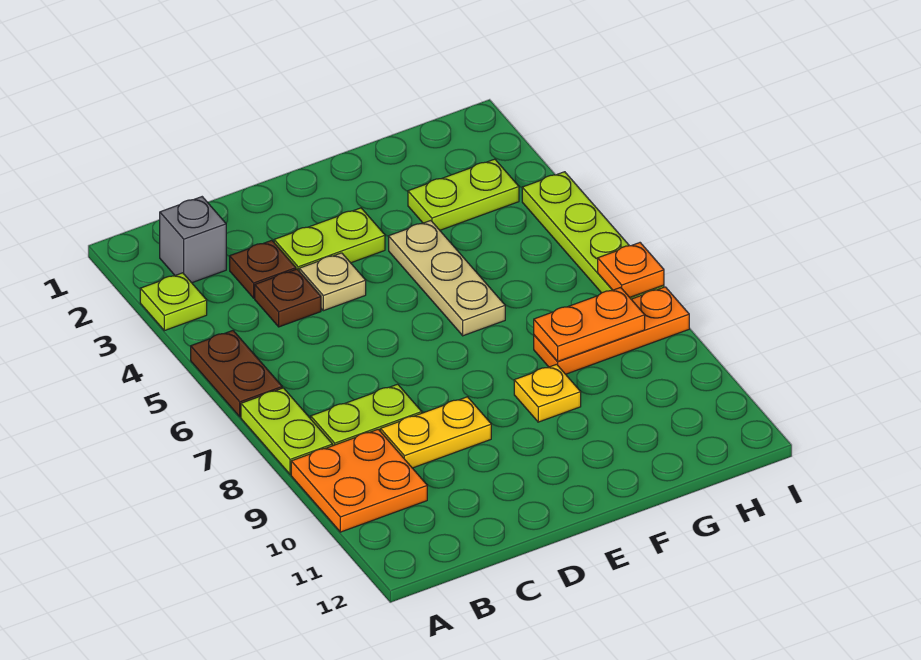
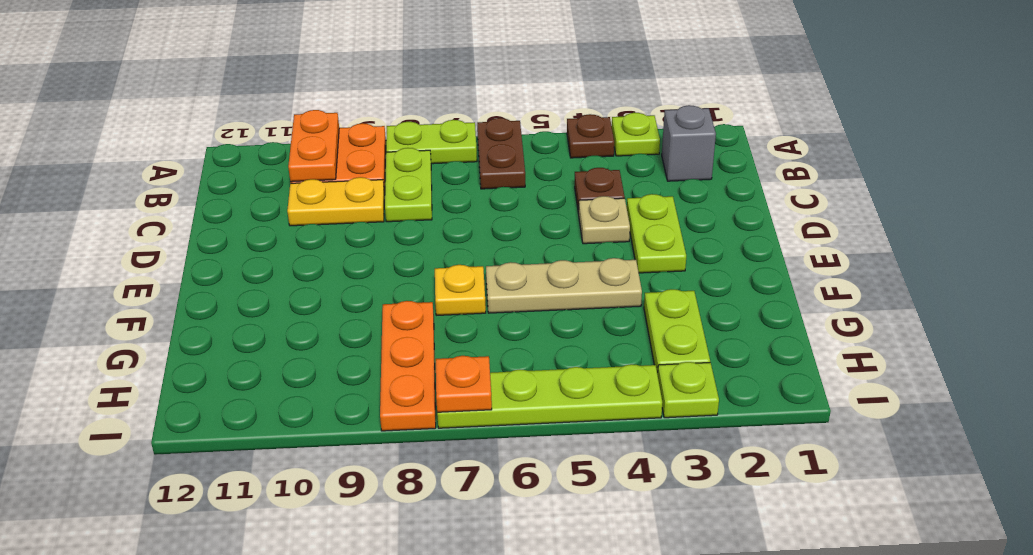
brown plate A5:A6 level 1 -> brown plate A6:B6 level 1
brown plate C3 level 1 -> brown plate A4 level 1
yellow plate C9:D9 level 1 -> yellow plate C9:C10 level 1
yellow plate F9 level 1 -> yellow plate F7 level 1
orange plate G8:H8 level 2 -> orange plate A10:B10 level 2
none -> lime plate I3 level 1

